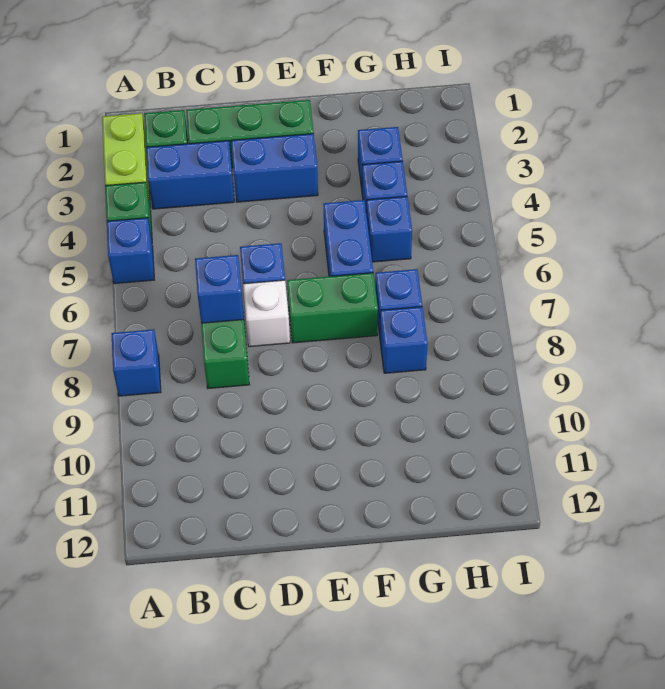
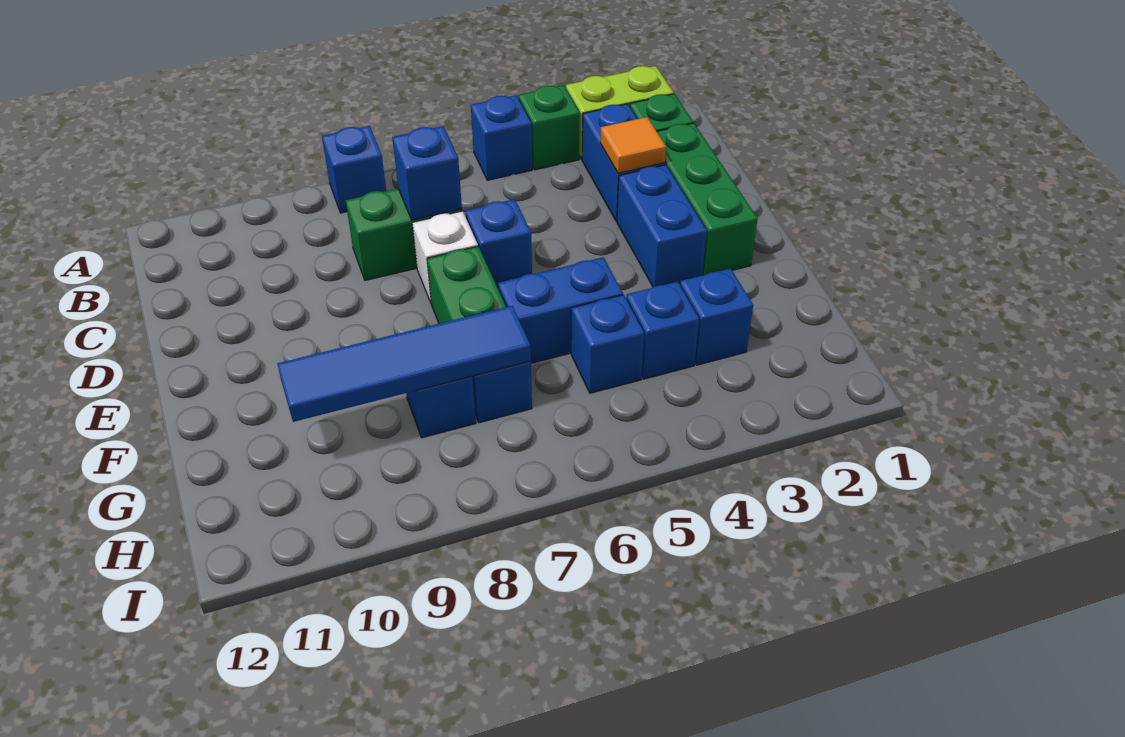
none -> orange tile C3 level 2
none -> blue tile G7:G10 level 2

